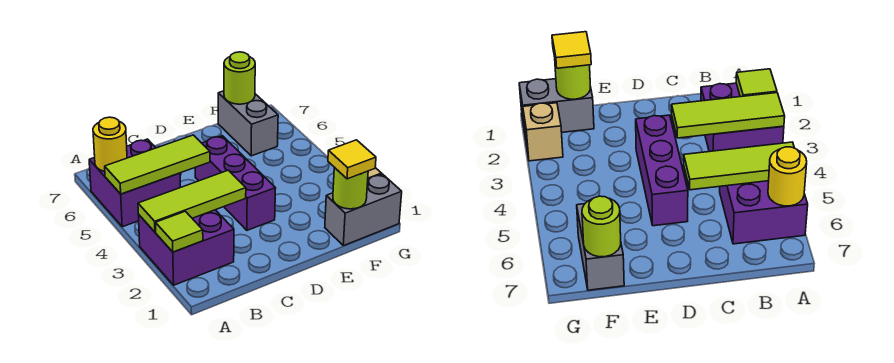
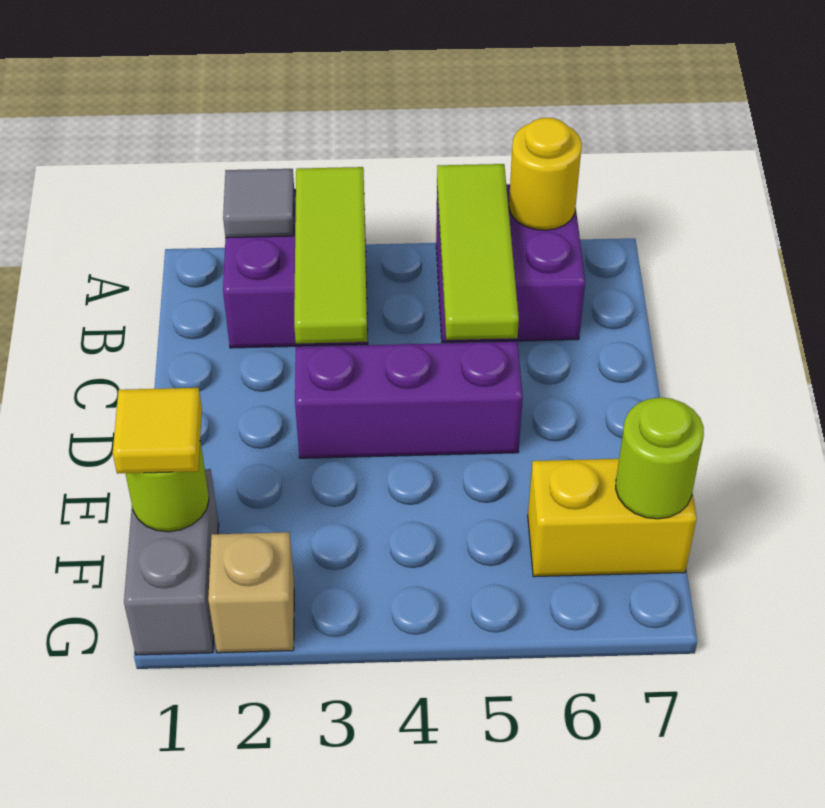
lime tile A2 level 2 -> grey tile A2 level 2
grey brick F6:F7 level 1 -> yellow brick F6:F7 level 1

